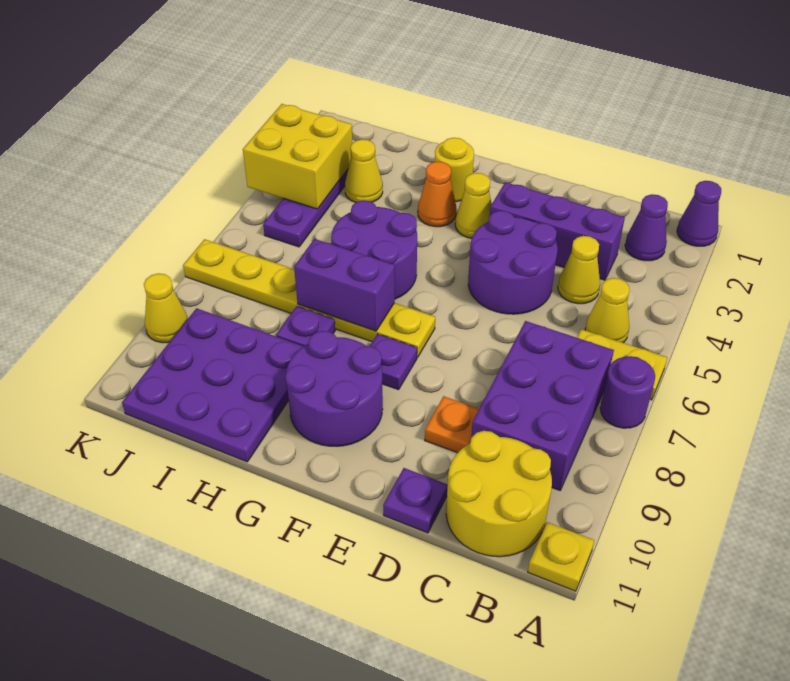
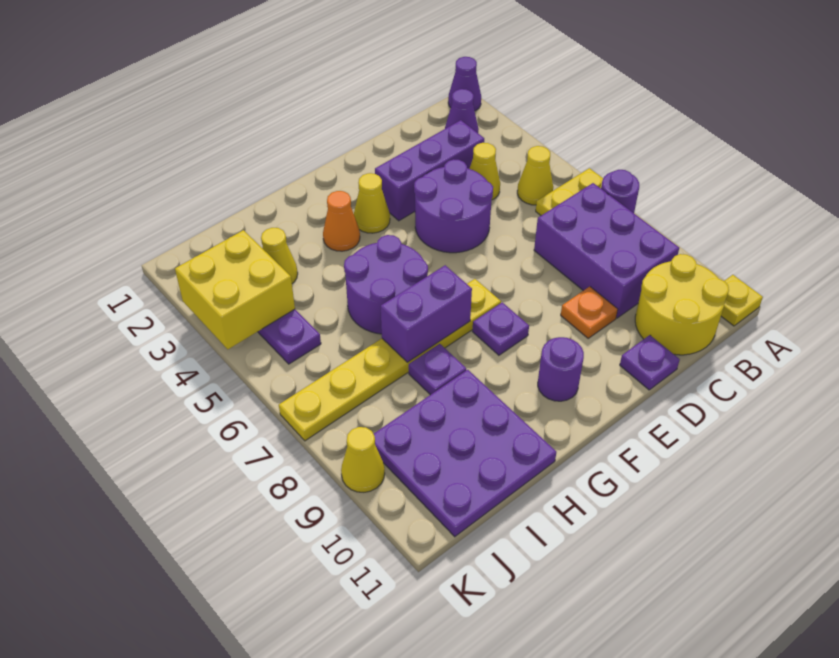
purple round brick F9:G10 level 1 -> purple round brick F10 level 1
yellow round brick G2 level 1 -> none

